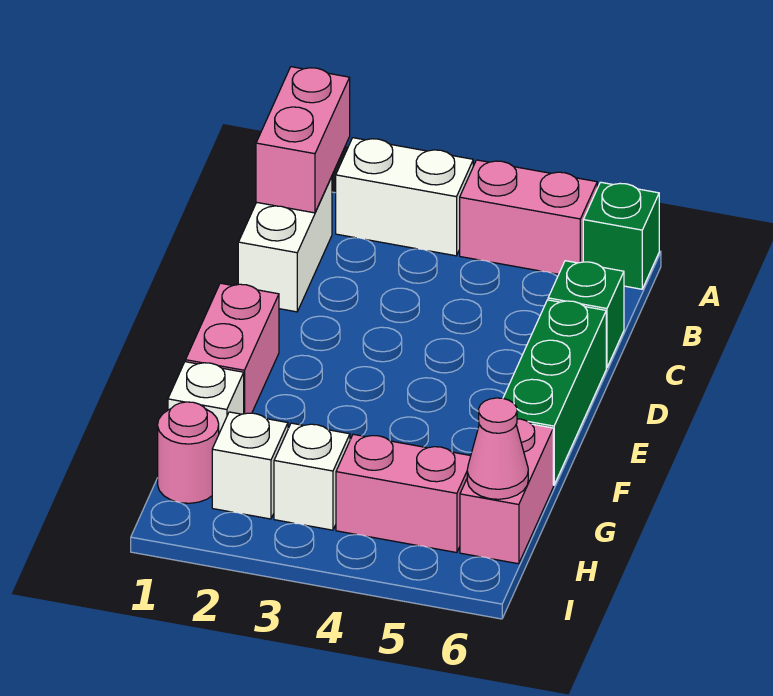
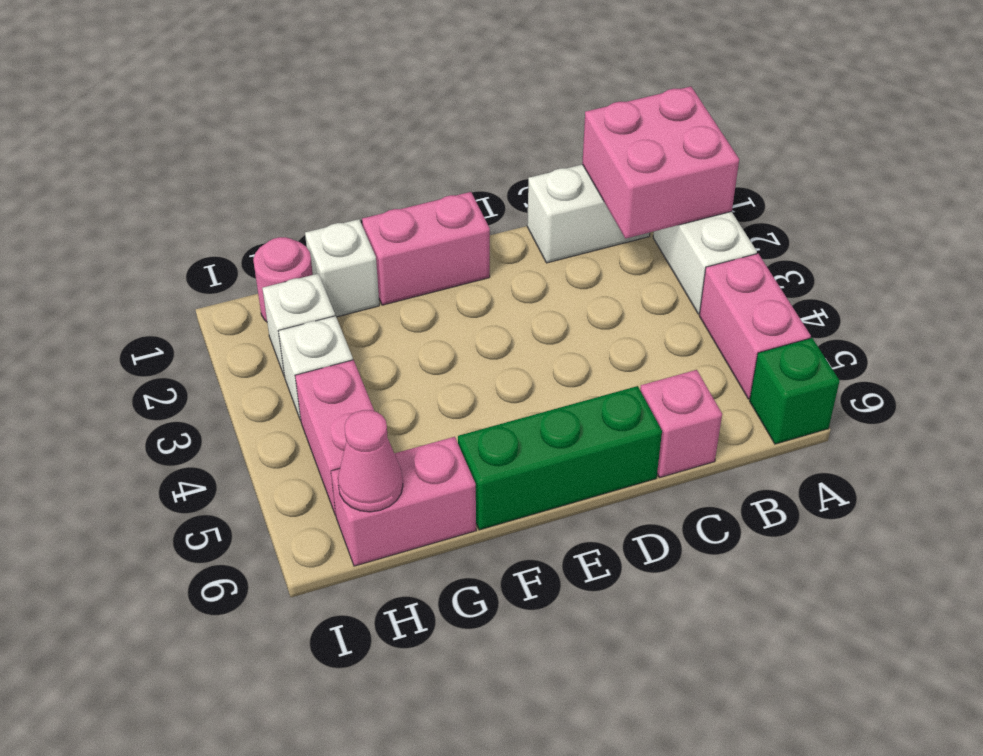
pink brick A1:B1 level 2 -> pink brick A1:B2 level 2
green brick C6 level 1 -> pink brick C6 level 1

